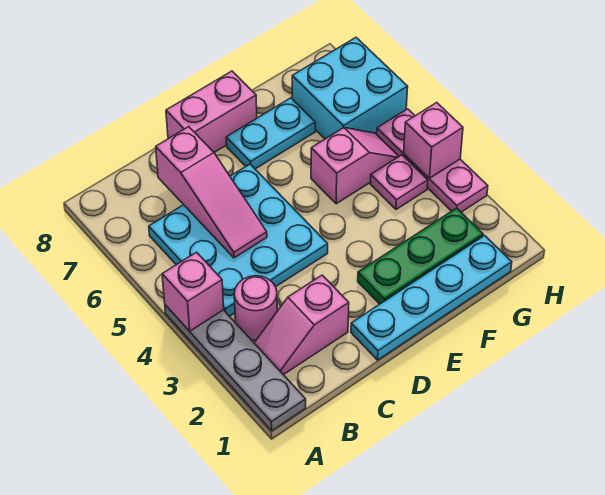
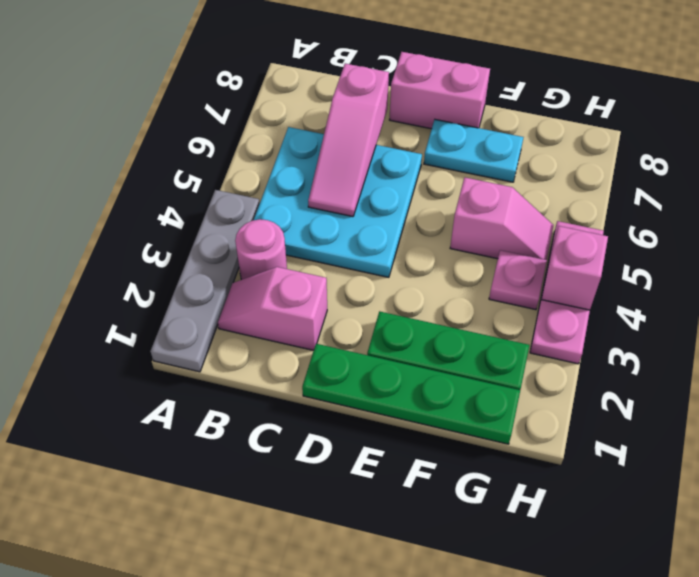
pink brick A4 level 2 -> none
cyan plate D1:G1 level 1 -> green plate D1:G1 level 1
cyan brick G6:H7 level 1 -> none

